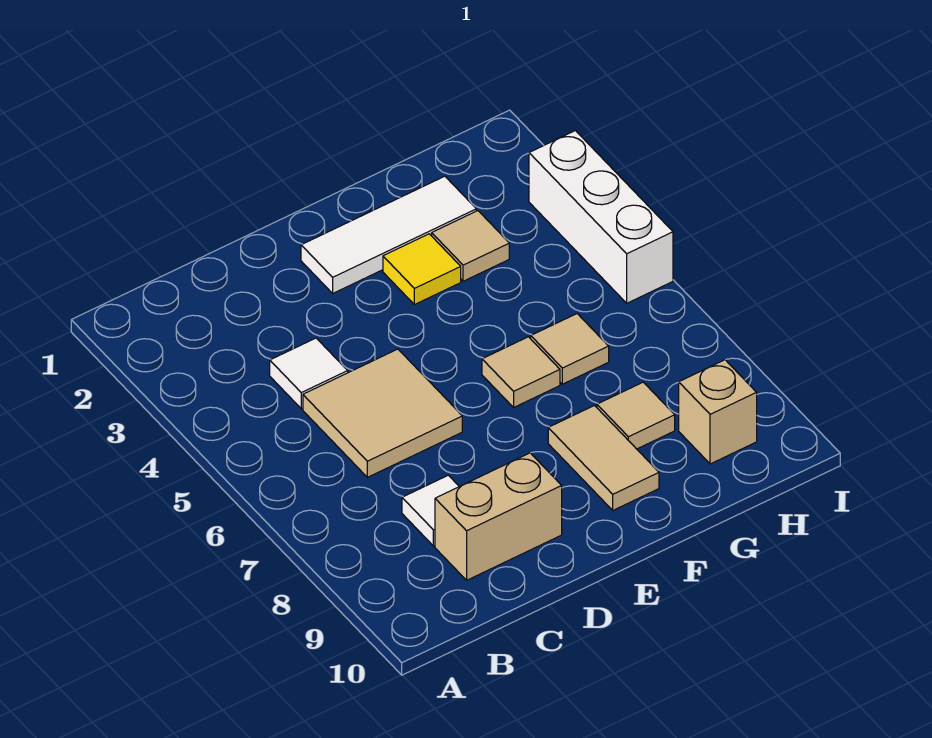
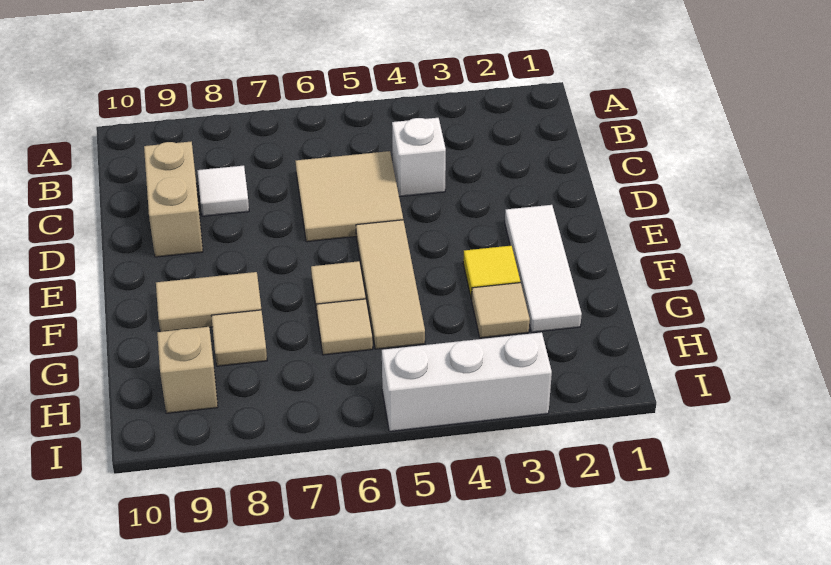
white tile C4 level 1 -> white brick C4 level 1
none -> tan tile E5:G5 level 1

